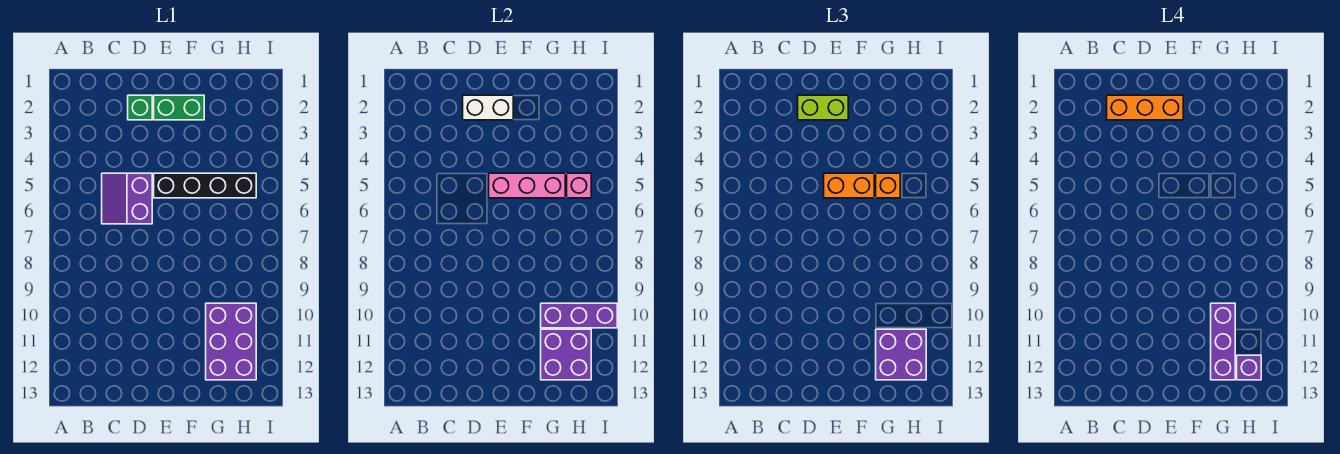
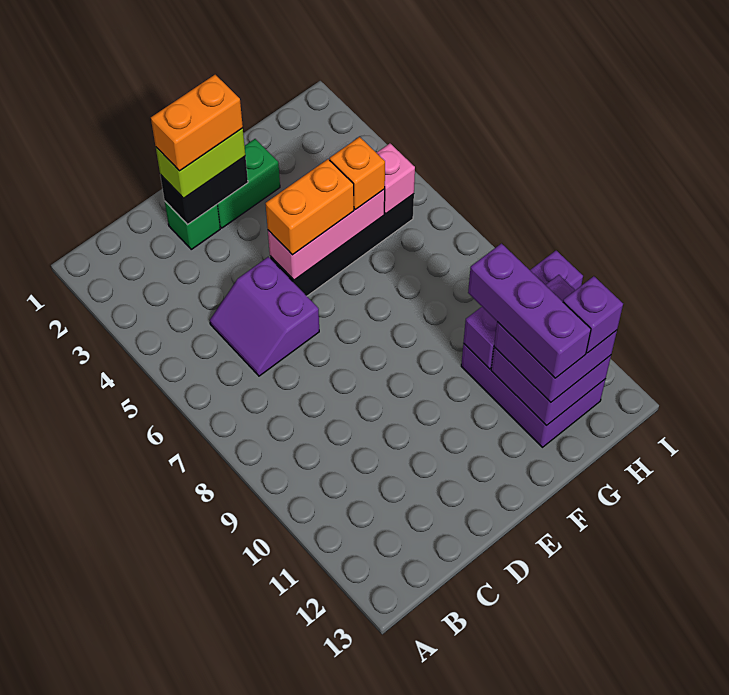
orange brick C2:E2 level 4 -> orange brick D2:E2 level 4
white brick D2:E2 level 2 -> black brick D2:E2 level 2

